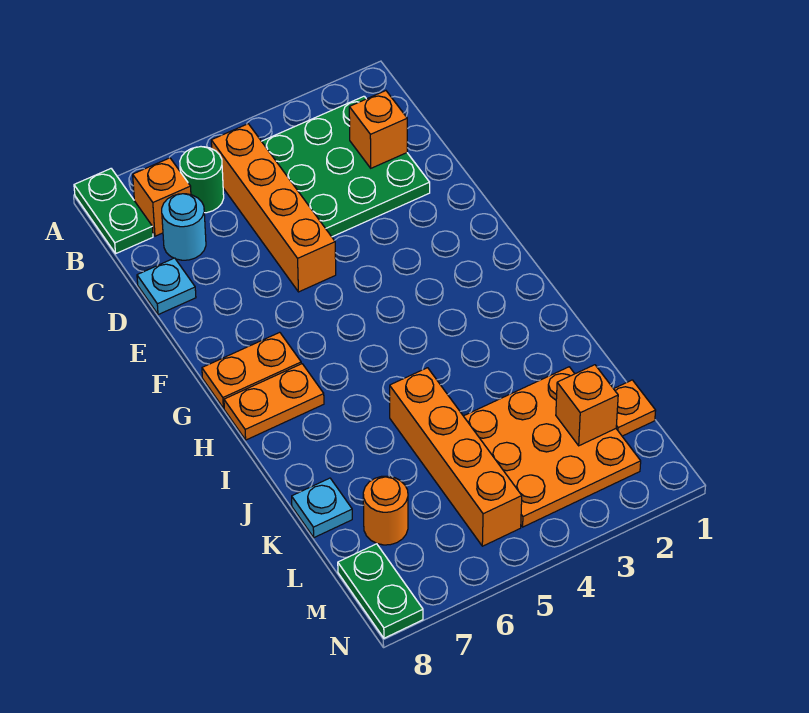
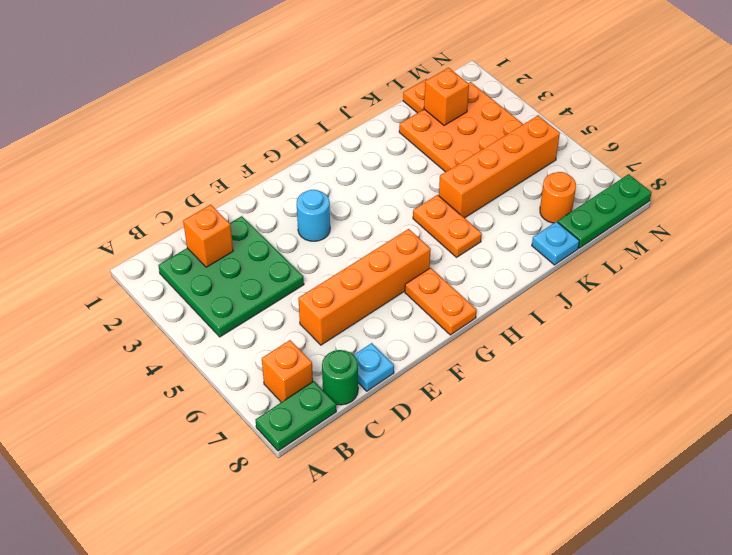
orange brick B5:E5 level 1 -> orange brick D6:G6 level 1
green round brick B6 level 1 -> green round brick C8 level 1
cyan round brick C7 level 1 -> cyan round brick F3 level 1
orange plate H7:H8 level 1 -> orange plate I5:I6 level 1
green plate M8:N8 level 1 -> green plate L8:N8 level 1

